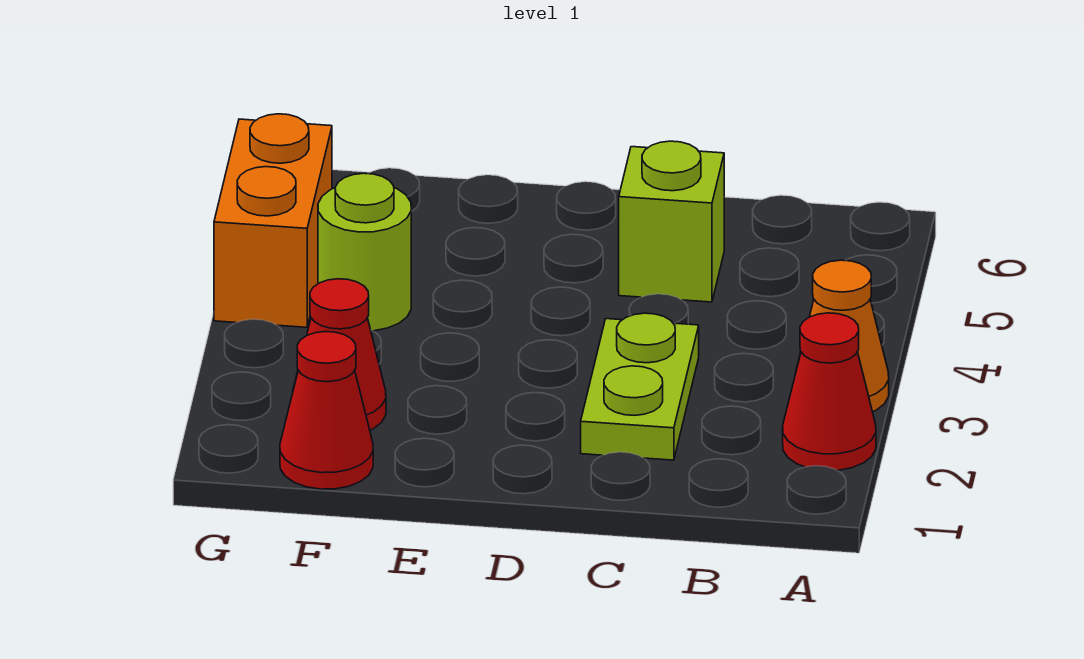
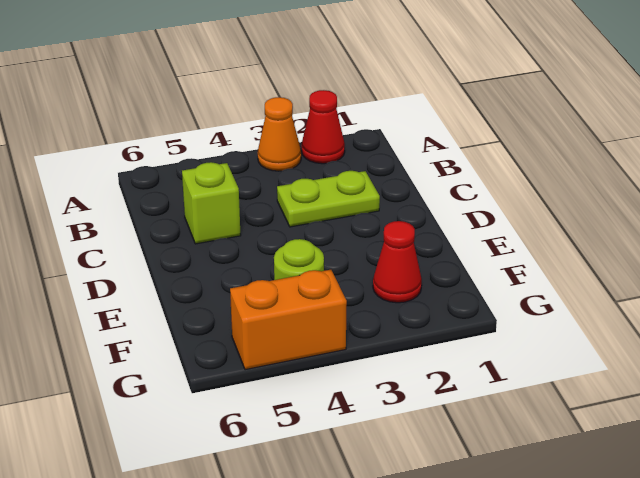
red cone F1 level 1 -> none

